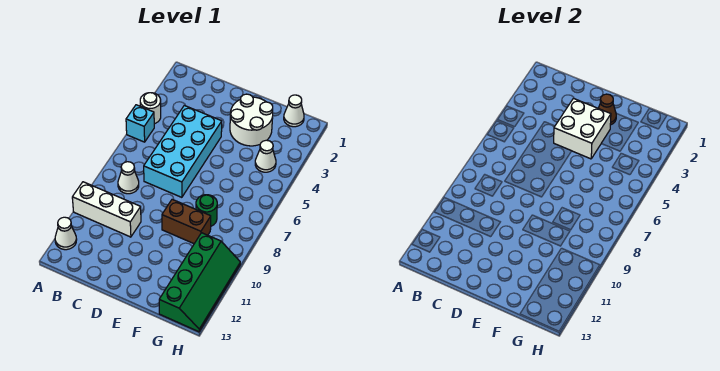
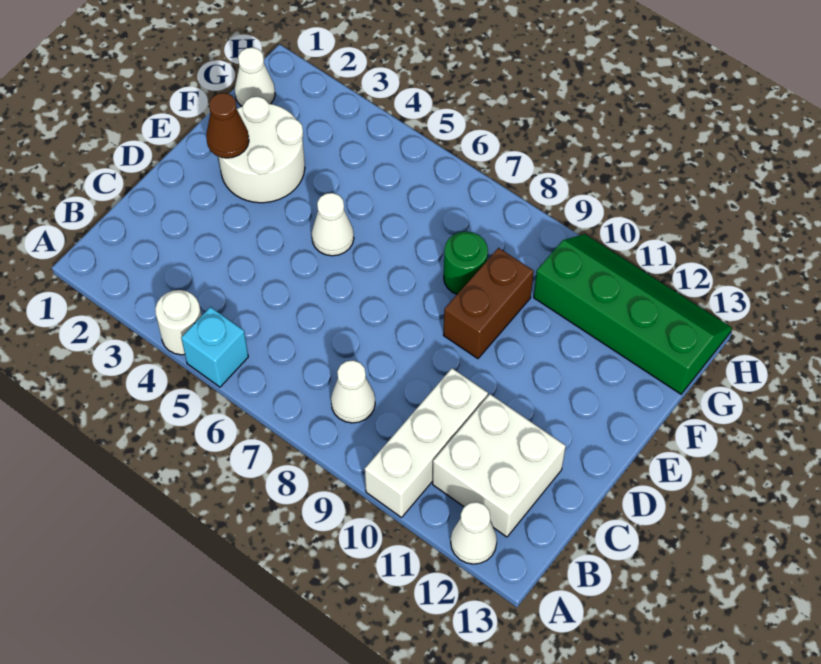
cyan brick C4:D7 level 1 -> none
white brick D3:E4 level 2 -> white brick B11:C12 level 1
white cone G4 level 1 -> white cone E5 level 1

